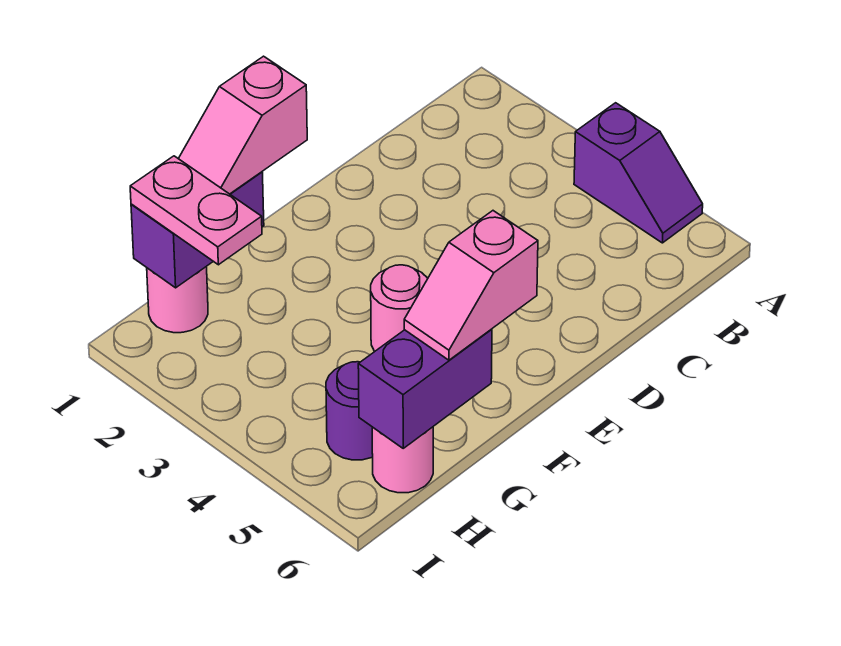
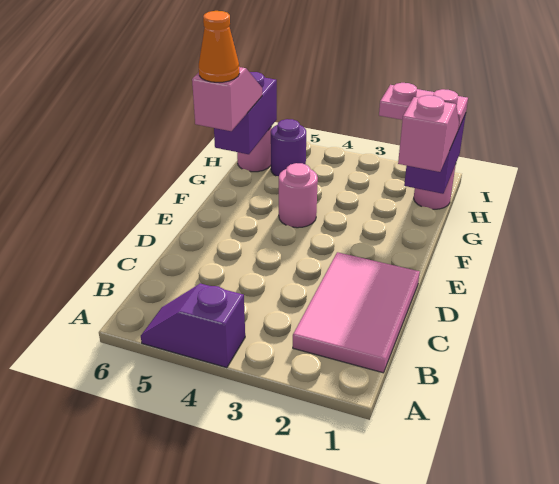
none -> pink tile B1:D2 level 1
none -> orange cone F6 level 4

